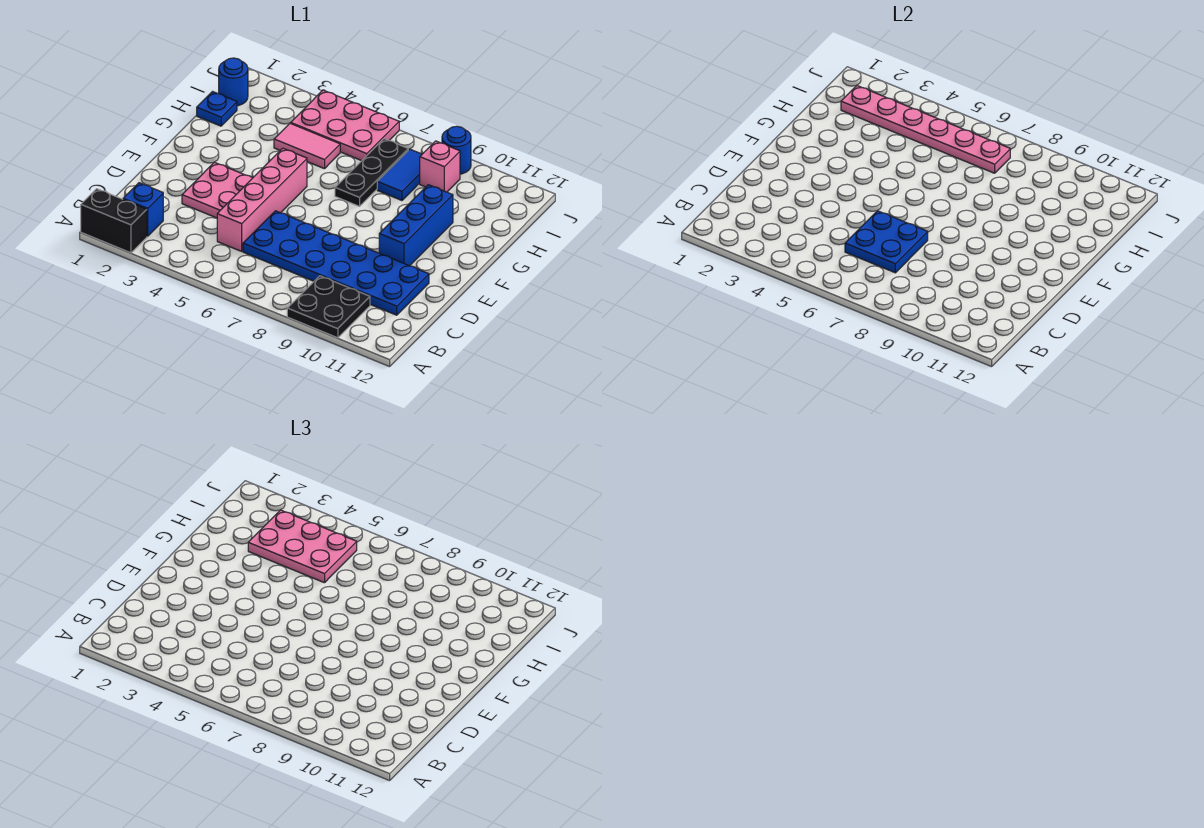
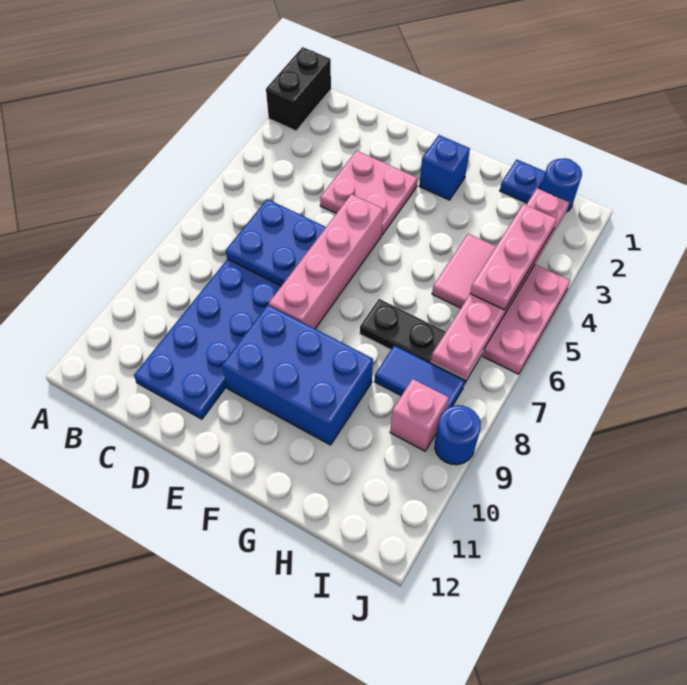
black plate A9:B10 level 1 -> none
blue brick B2 level 1 -> blue brick F2 level 1
pink brick C5:F5 level 1 -> pink brick E5:E8 level 1
blue brick E10:G10 level 1 -> blue brick E9:G10 level 1
pink plate H3:I5 level 3 -> pink plate I3:I5 level 3

